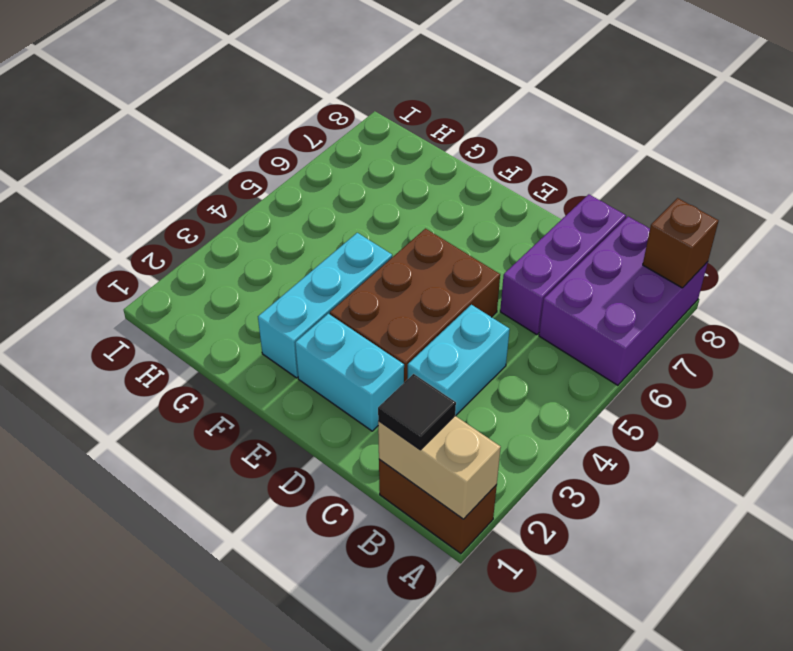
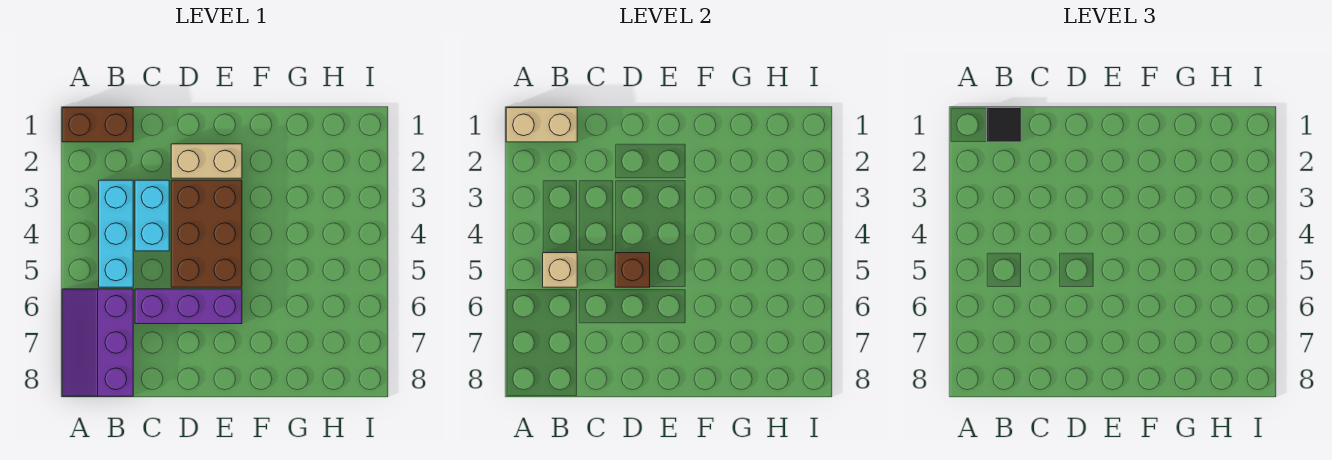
purple brick A6:B8 level 1 -> purple slope A6:B8 level 1 top B
brown brick A8 level 2 -> brown brick D5 level 2
none -> tan brick B5 level 2
purple brick C6:C8 level 1 -> purple brick C6:E6 level 1
cyan brick D2:E2 level 1 -> tan brick D2:E2 level 1
cyan brick F2:F4 level 1 -> cyan brick B3:B5 level 1

